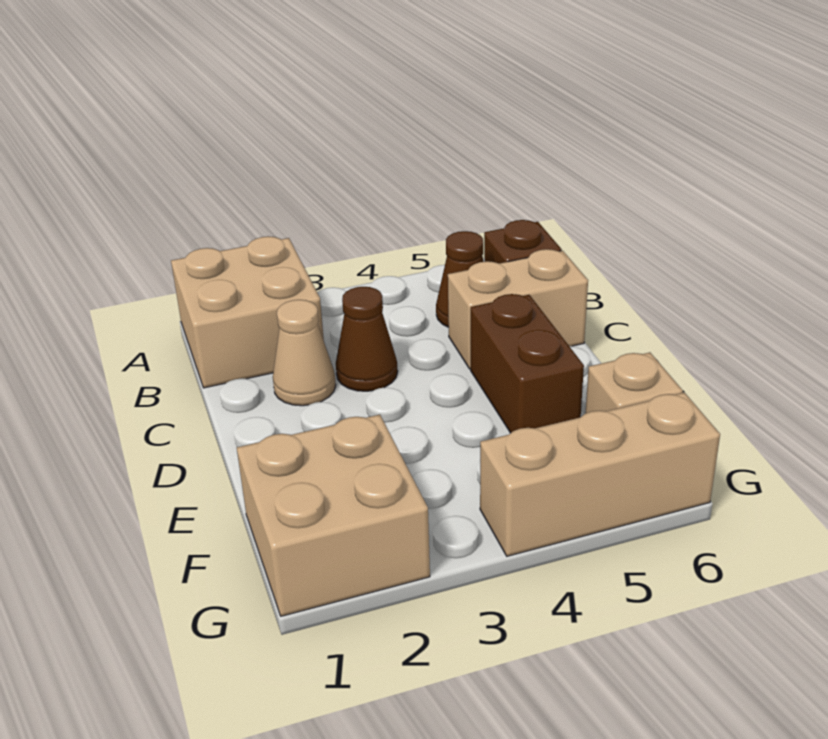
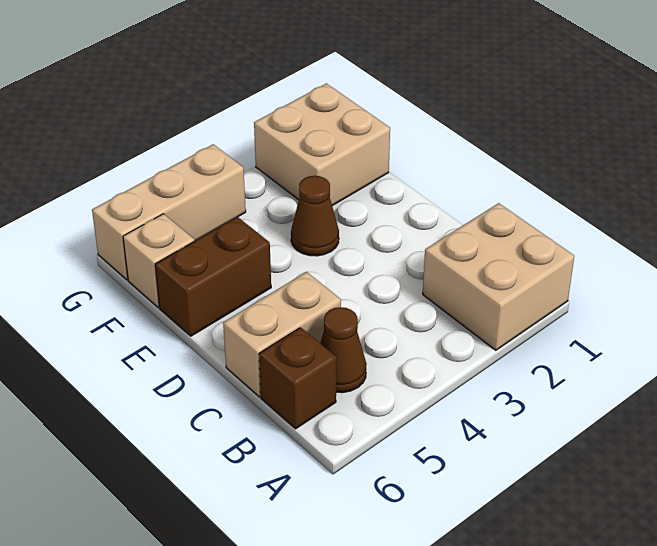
tan cone C2 level 1 -> none
brown cone C3 level 1 -> brown cone E3 level 1
brown brick D5:E5 level 1 -> brown brick E5:E6 level 1

